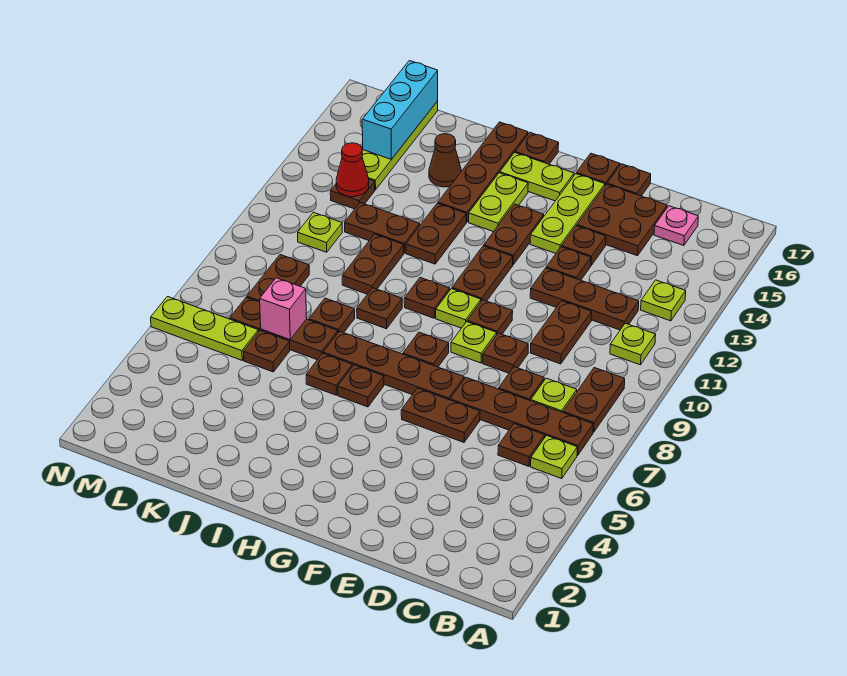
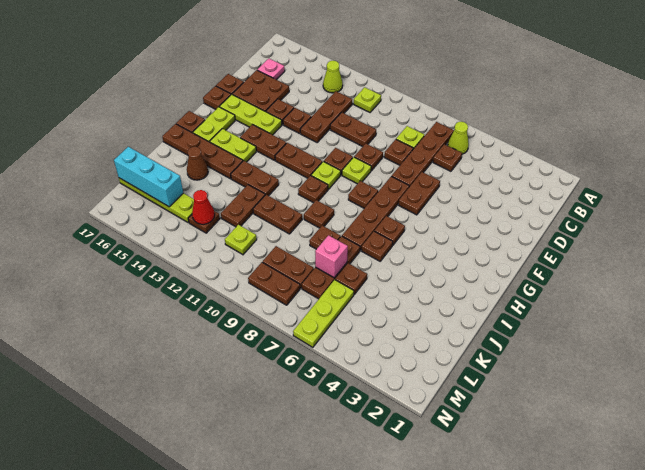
lime plate B6 level 1 -> lime cone B6 level 1
brown plate B8:B9 level 1 -> brown plate M8:M9 level 1
lime plate B13 level 1 -> lime cone B13 level 1

